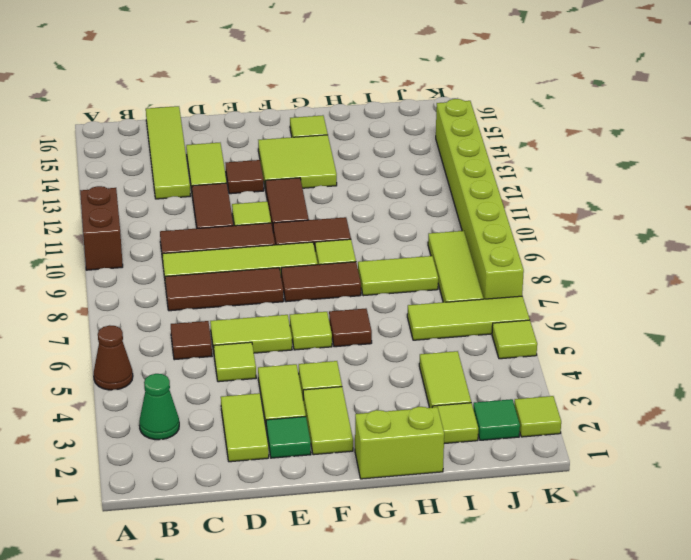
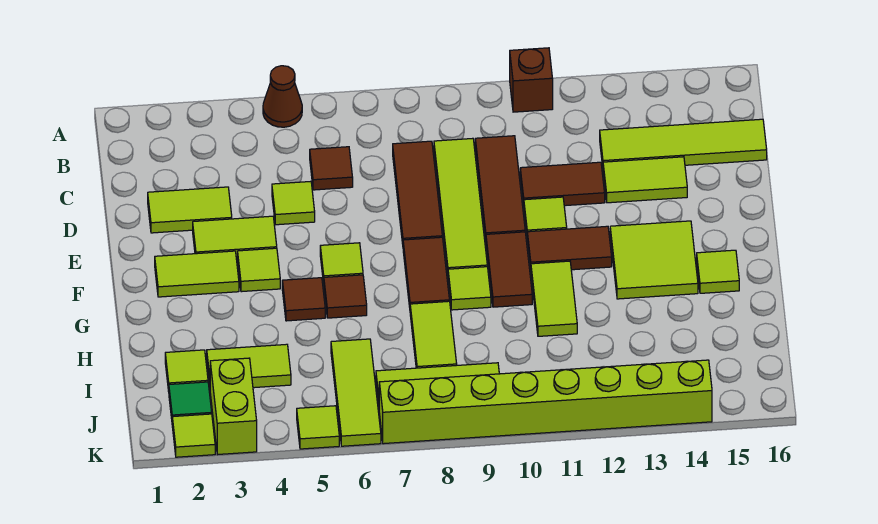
brown brick A10:A11 level 1 -> brown brick A11 level 1
green cone B3 level 1 -> none
lime tile D6:E6 level 1 -> lime tile G11:H11 level 1
green tile E2 level 1 -> none
brown tile E13 level 1 -> brown tile G5 level 1
lime brick G1:H1 level 1 -> lime brick J3:K3 level 1

